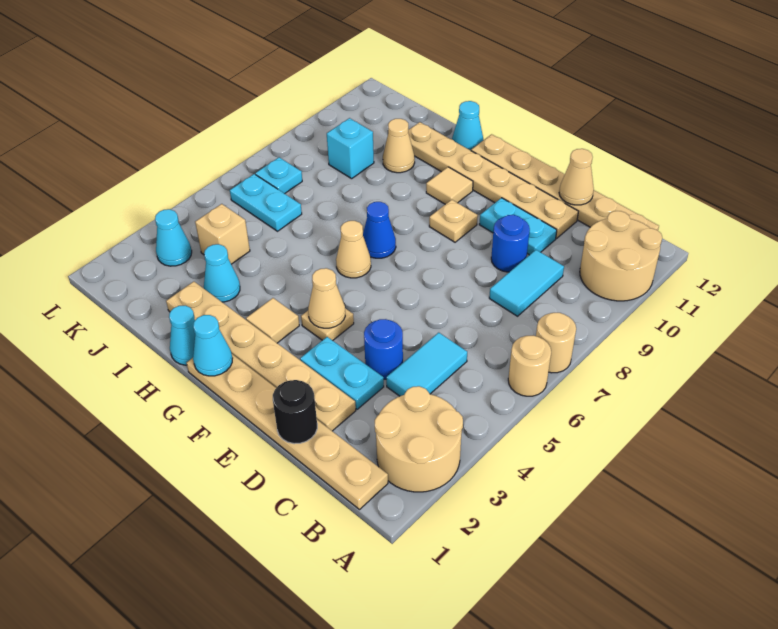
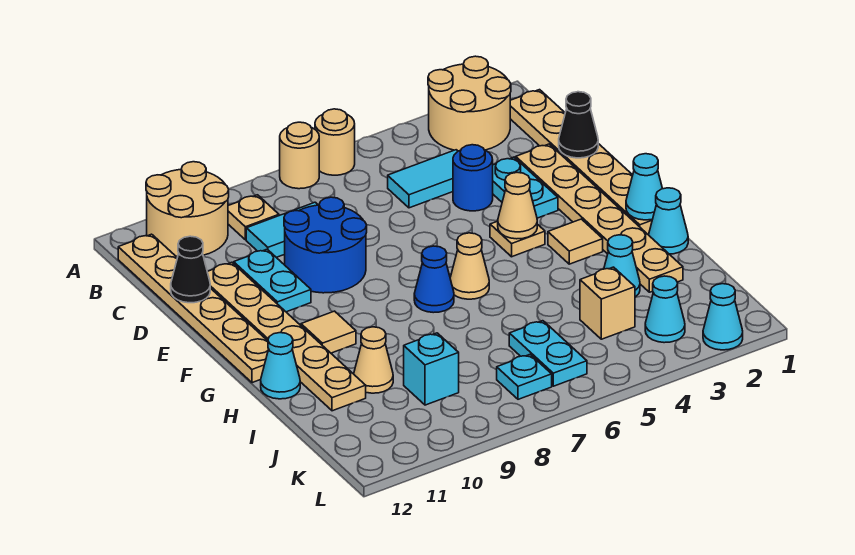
black round brick D1 level 2 -> black cone D1 level 2
blue round brick D9 level 1 -> blue round brick D8:E9 level 1
tan cone D12 level 2 -> black cone D12 level 2
tan plate F9 level 1 -> tan plate B9 level 1
none -> cyan cone L2 level 1

